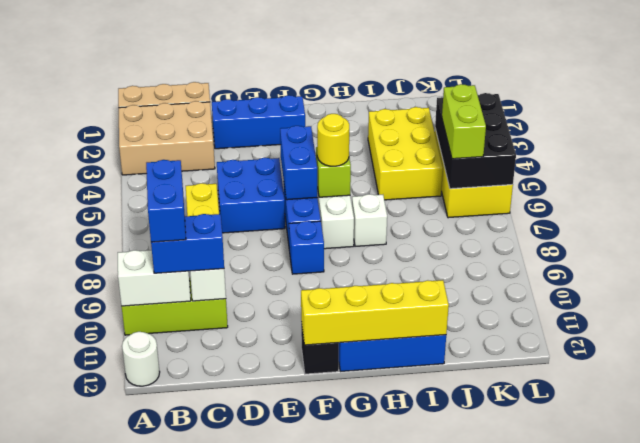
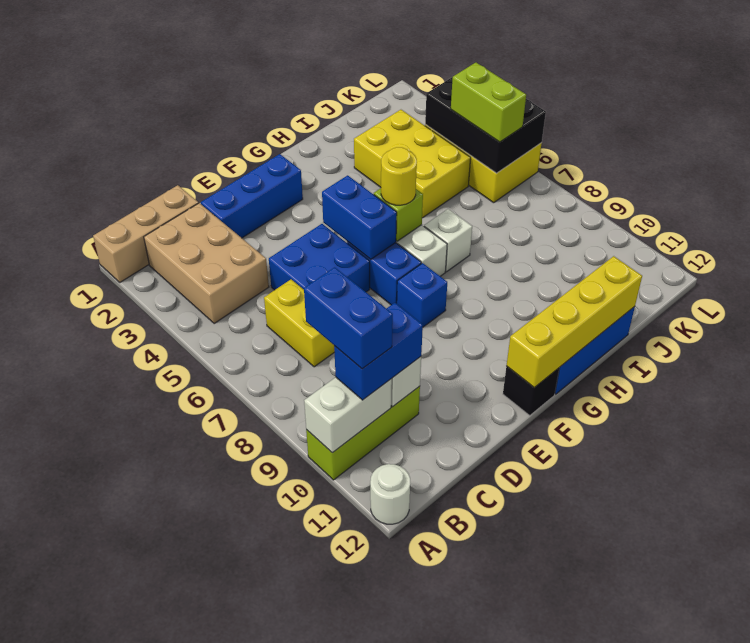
tan brick A2:C3 level 1 -> tan brick B2:C4 level 1

